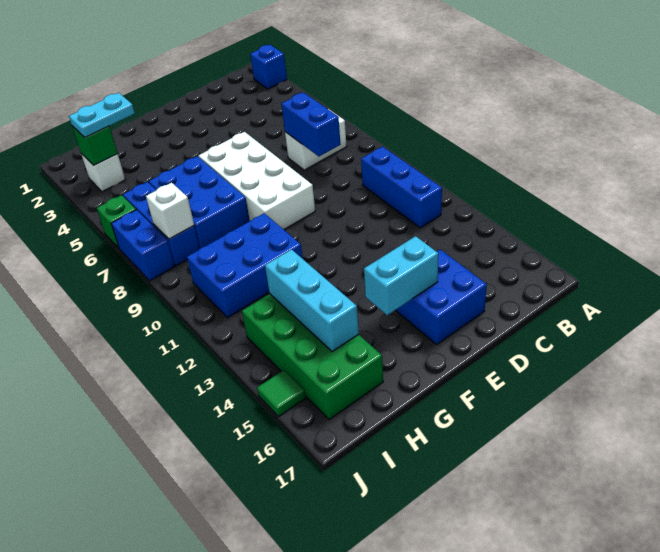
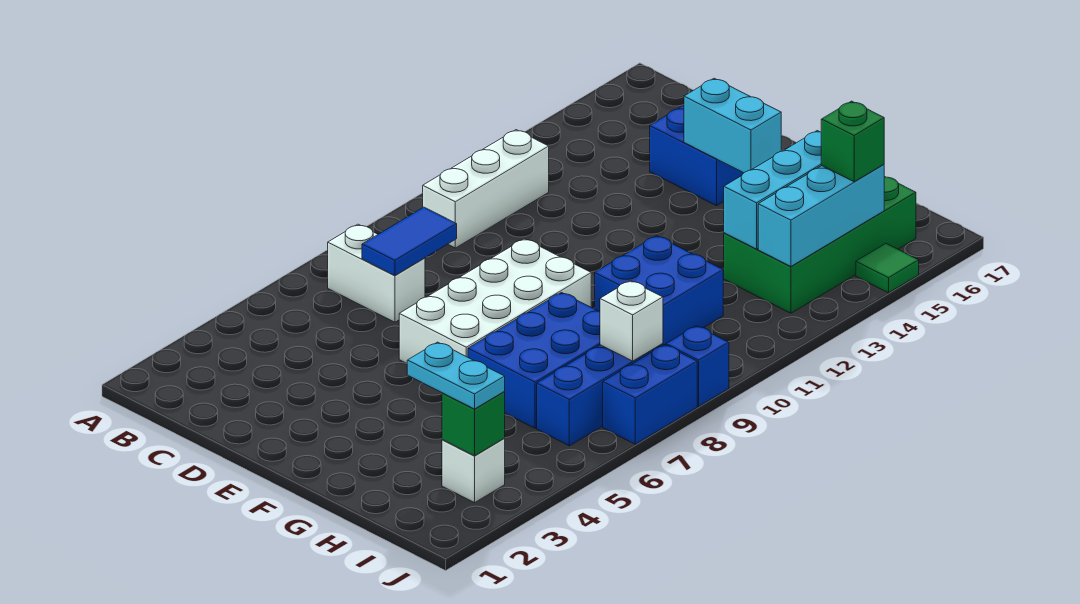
blue brick A2 level 1 -> blue brick J9 level 1
blue brick B10:B12 level 1 -> white brick B10:B12 level 1
blue brick C7:C8 level 2 -> blue tile C7:C8 level 2
blue brick G10:I11 level 1 -> blue brick G10:H11 level 1
none -> cyan brick I13:I15 level 2
green brick J6 level 1 -> green brick I15 level 3

